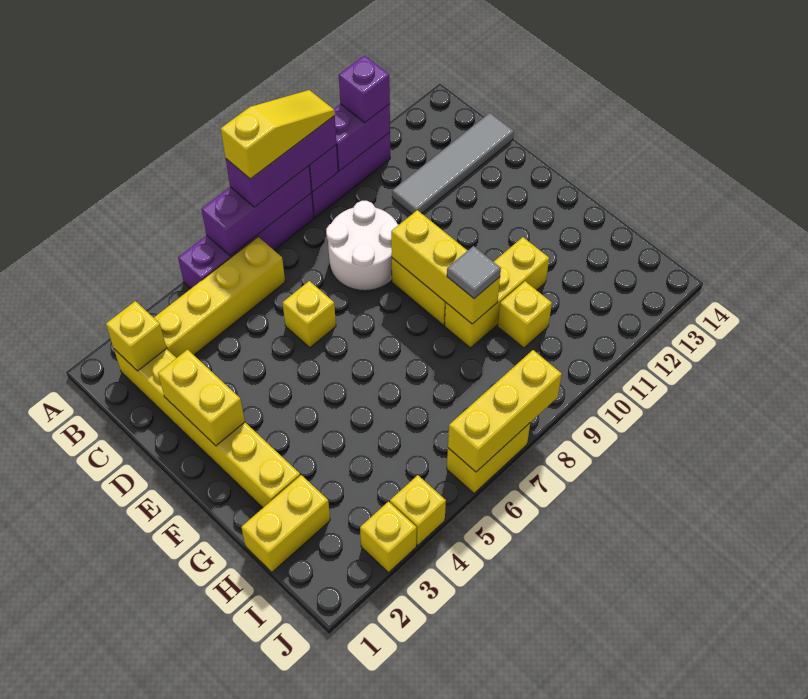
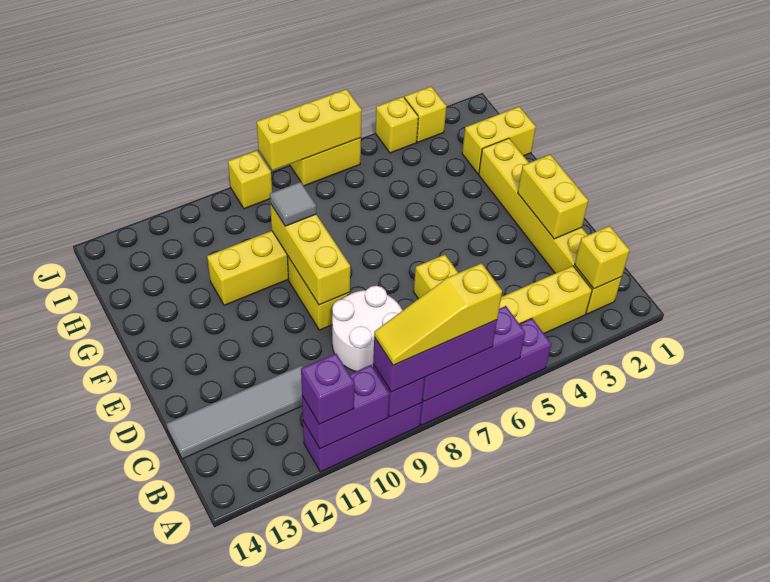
yellow brick H10 level 1 -> yellow brick J9 level 1

